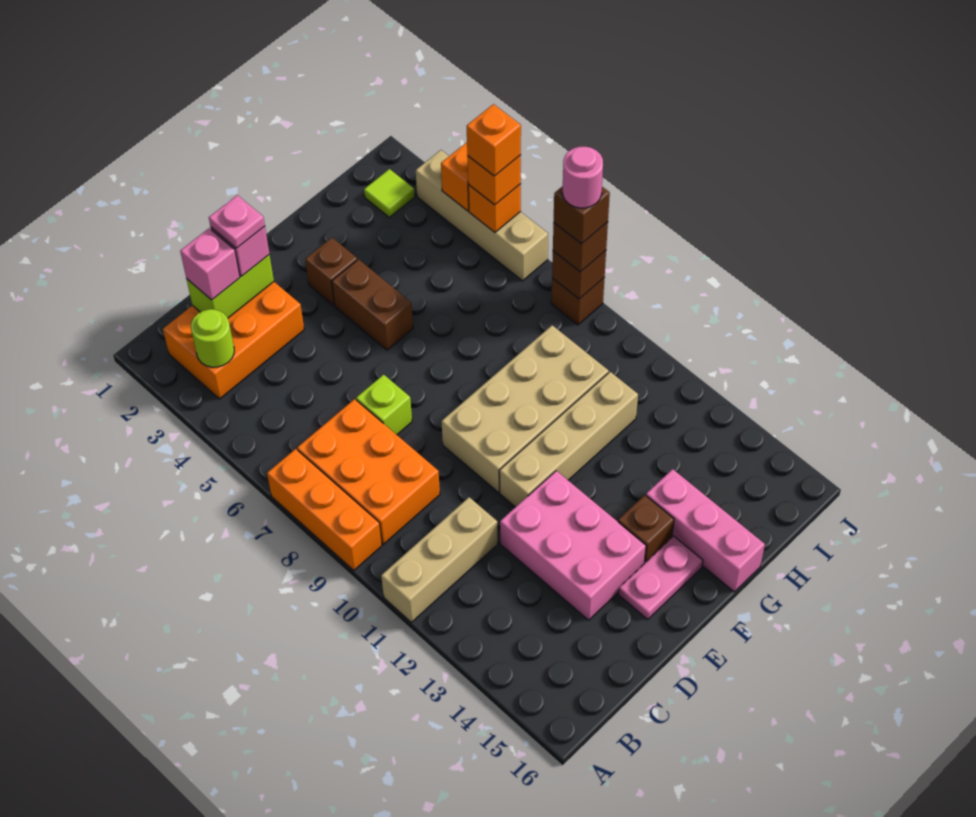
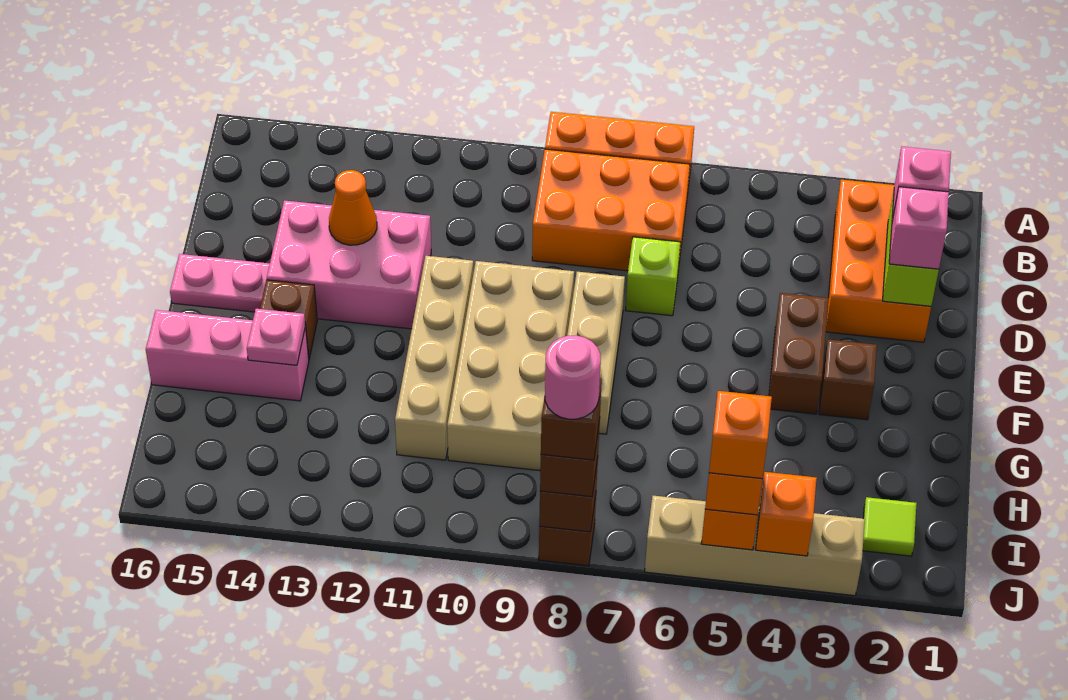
tan brick A11:C11 level 1 -> tan brick E8:G8 level 1
lime round brick B3 level 2 -> none
pink plate D2 level 4 -> pink plate G14 level 2
none -> orange cone D13 level 2
pink plate E15:F15 level 1 -> pink plate E15:E16 level 1
brown brick F4:F5 level 1 -> brown brick E4:F4 level 1

